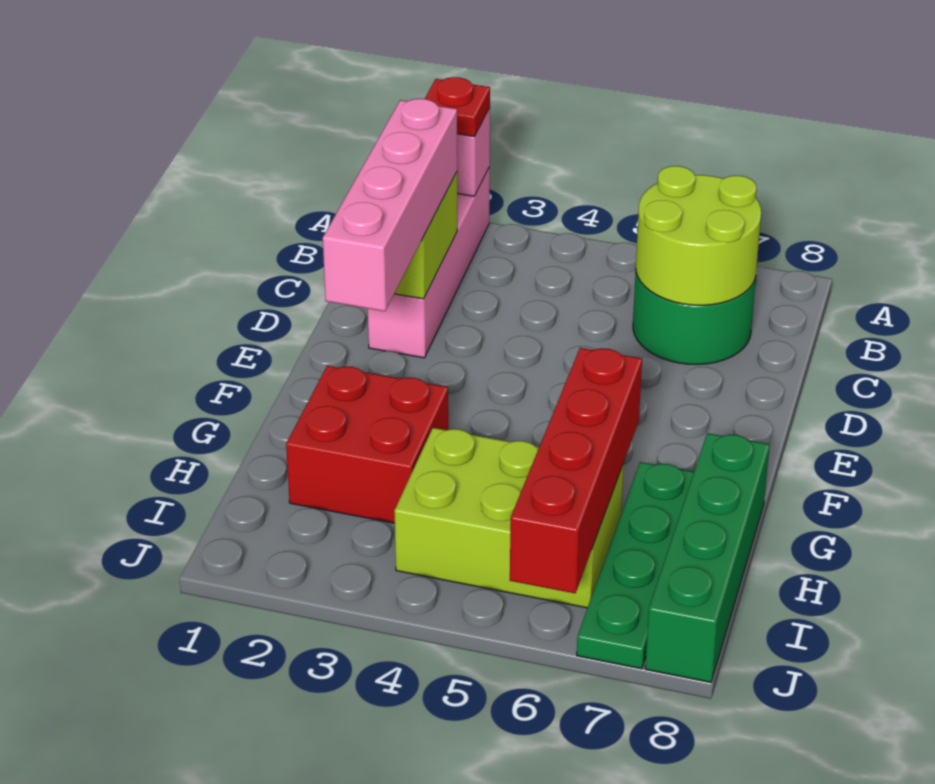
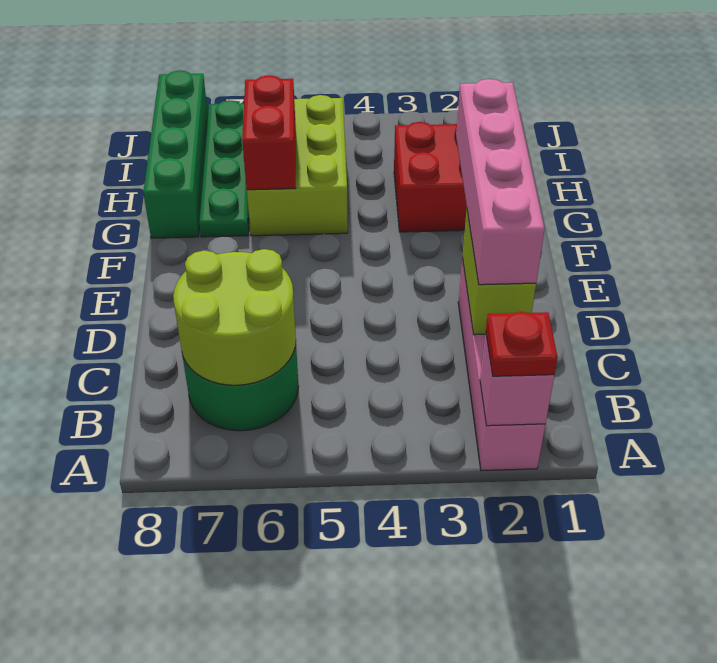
red brick G6:J6 level 2 -> red brick G6:H6 level 2
lime brick H4:I6 level 1 -> lime brick G5:I6 level 1

